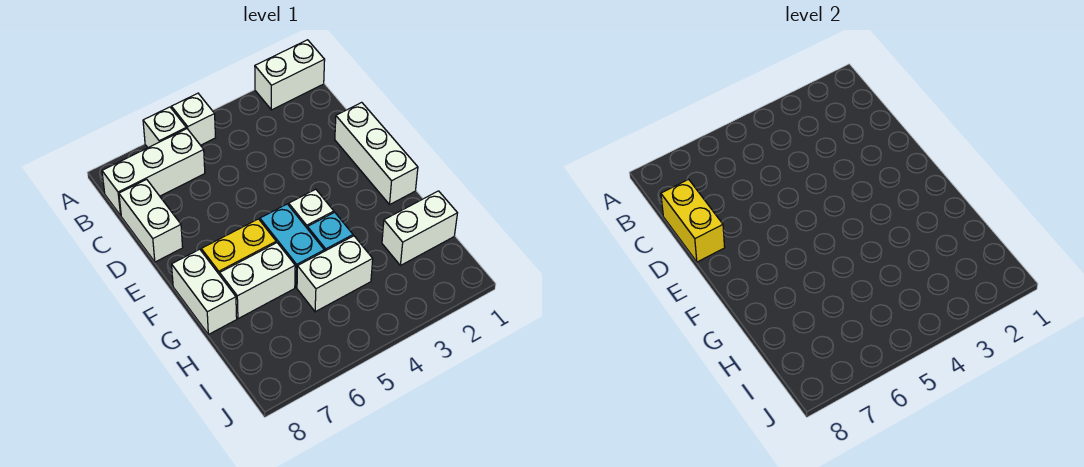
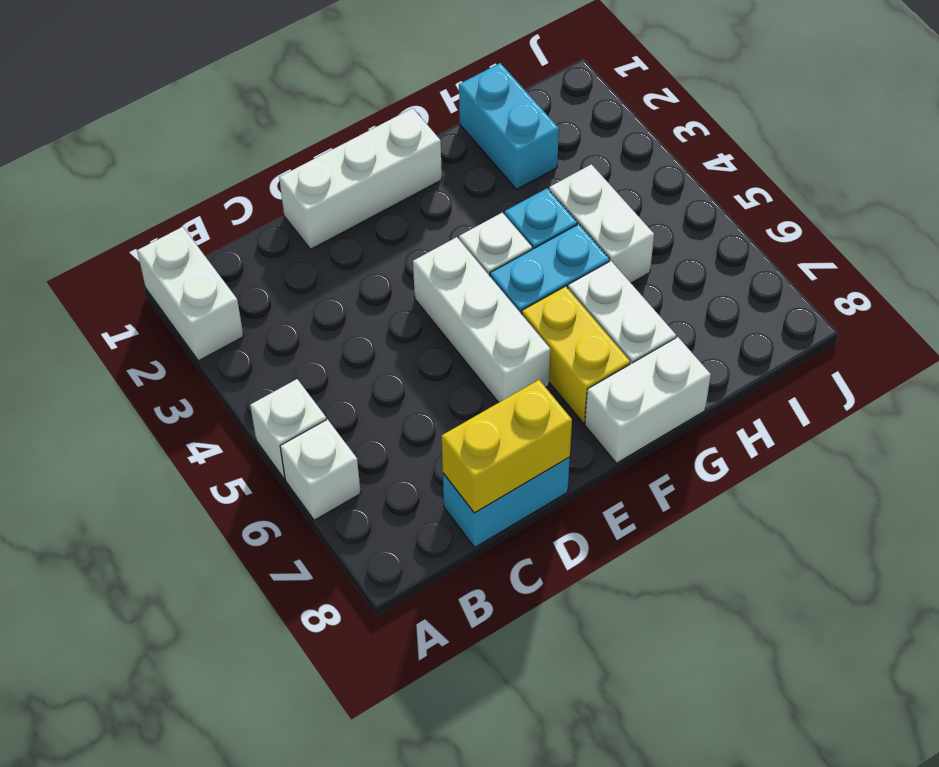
white brick B6:B8 level 1 -> white brick E4:E6 level 1
white brick C8:D8 level 1 -> cyan brick C8:D8 level 1
white brick H1:H2 level 1 -> cyan brick H1:H2 level 1

